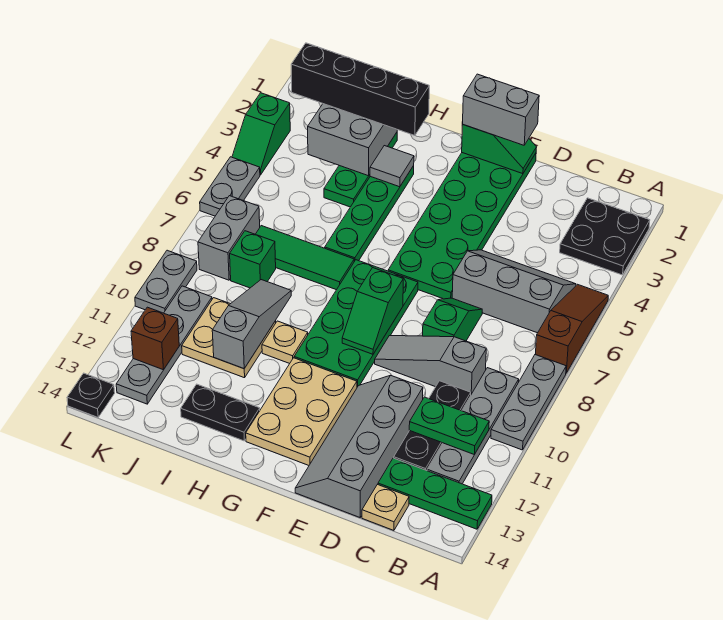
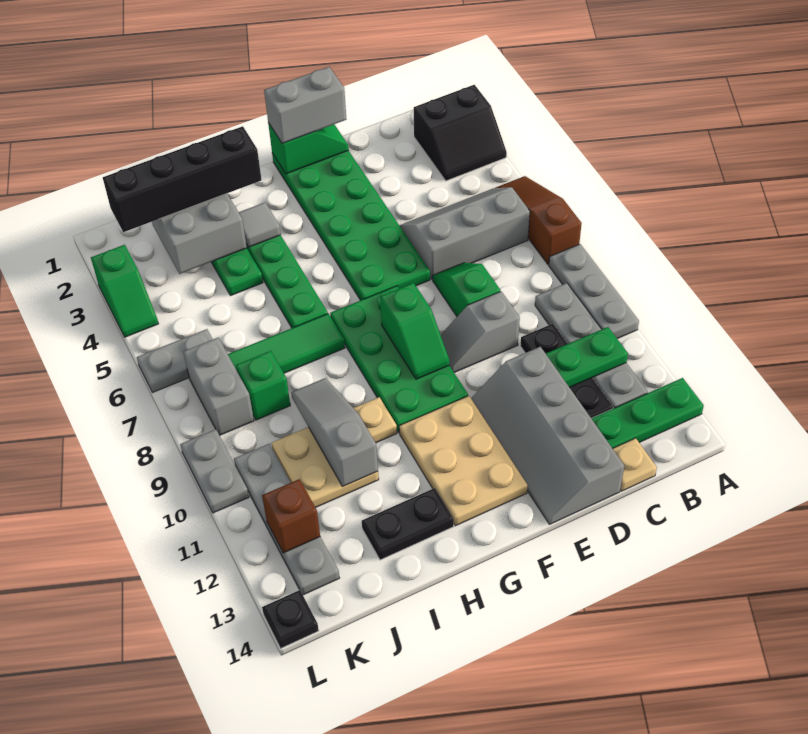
black plate A2:B3 level 1 -> black slope A2:B3 level 1 top 2
grey slope C9:E9 level 1 top C -> grey slope D9:E9 level 1 top D
grey plate L5:L6 level 1 -> grey plate K6:L6 level 1

